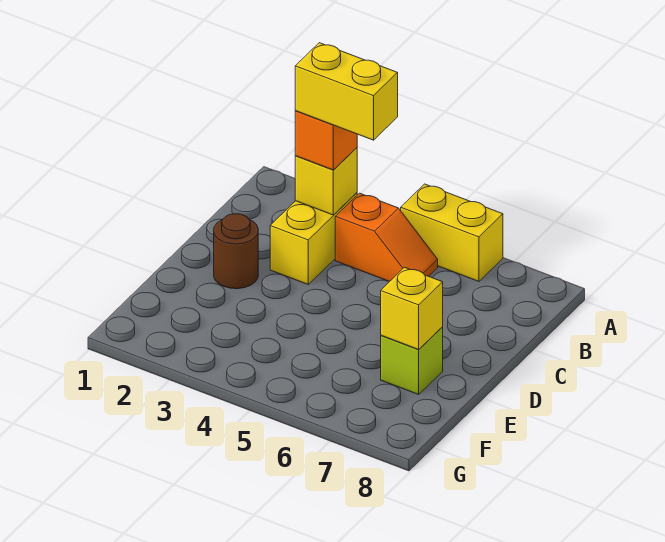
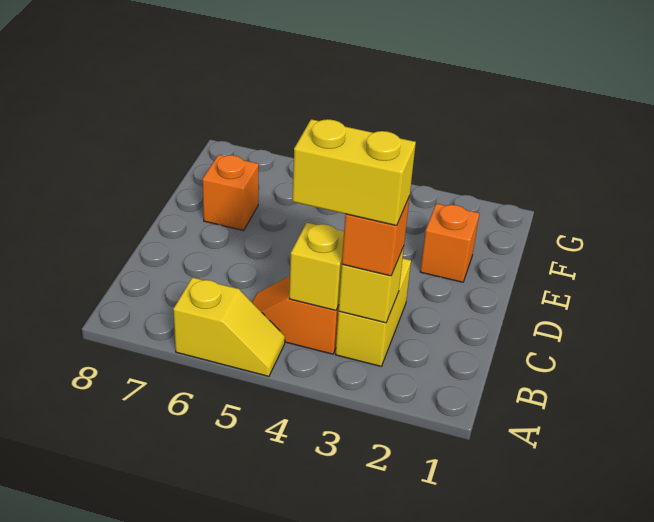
yellow brick A5:A6 level 1 -> yellow slope A5:A6 level 1 top 6
brown round brick D2 level 1 -> none
none -> orange brick E2 level 1
lime brick E7 level 1 -> orange brick E7 level 1
yellow brick E7 level 2 -> yellow brick B4 level 2

